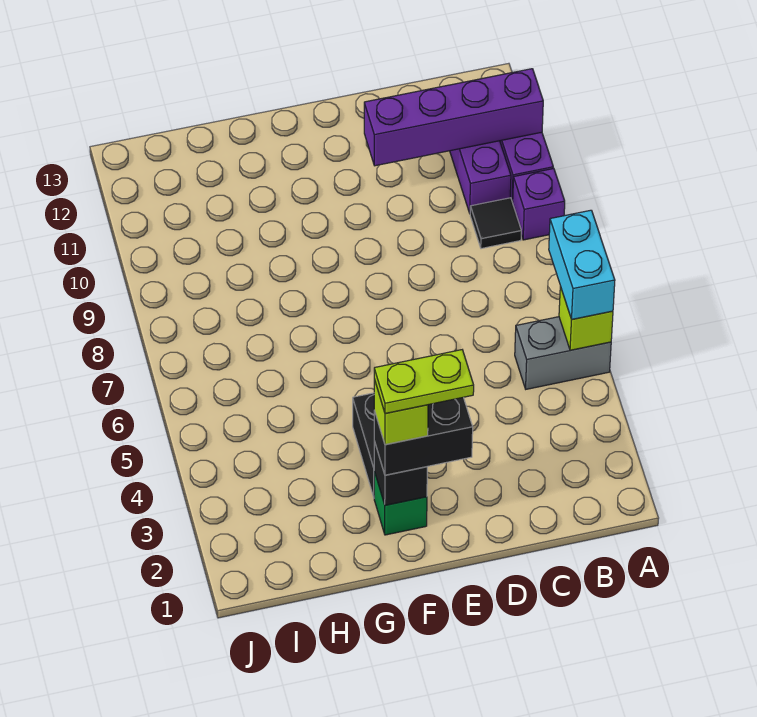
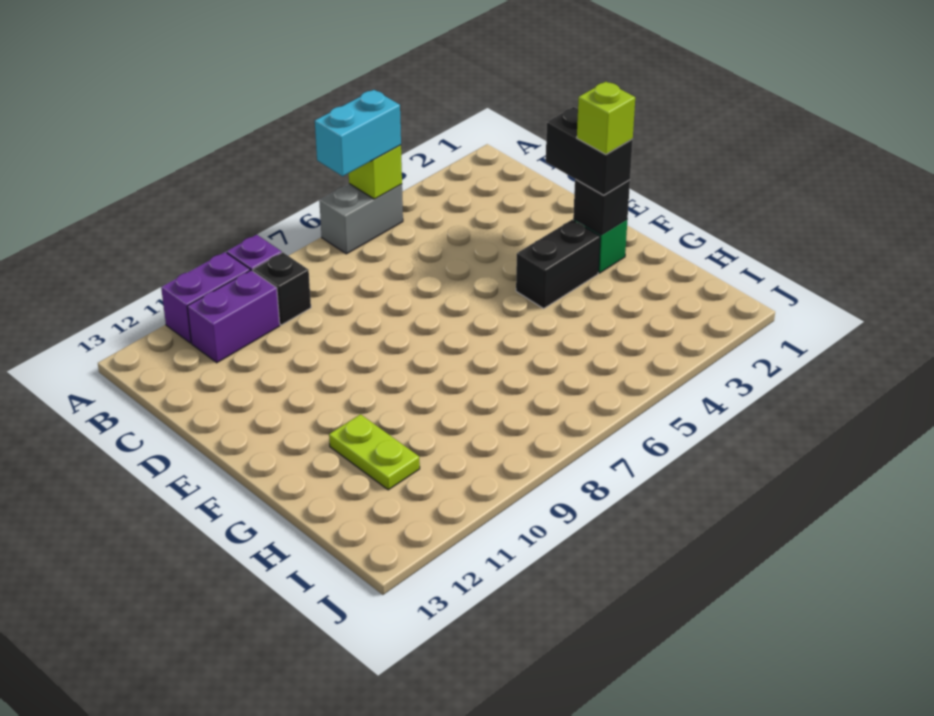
grey brick A5:B5 level 1 -> grey brick A5:A6 level 1
purple brick A11:D11 level 2 -> none
black tile B9 level 1 -> black brick B9 level 1
lime plate E2:F2 level 5 -> lime plate G11:H11 level 1

